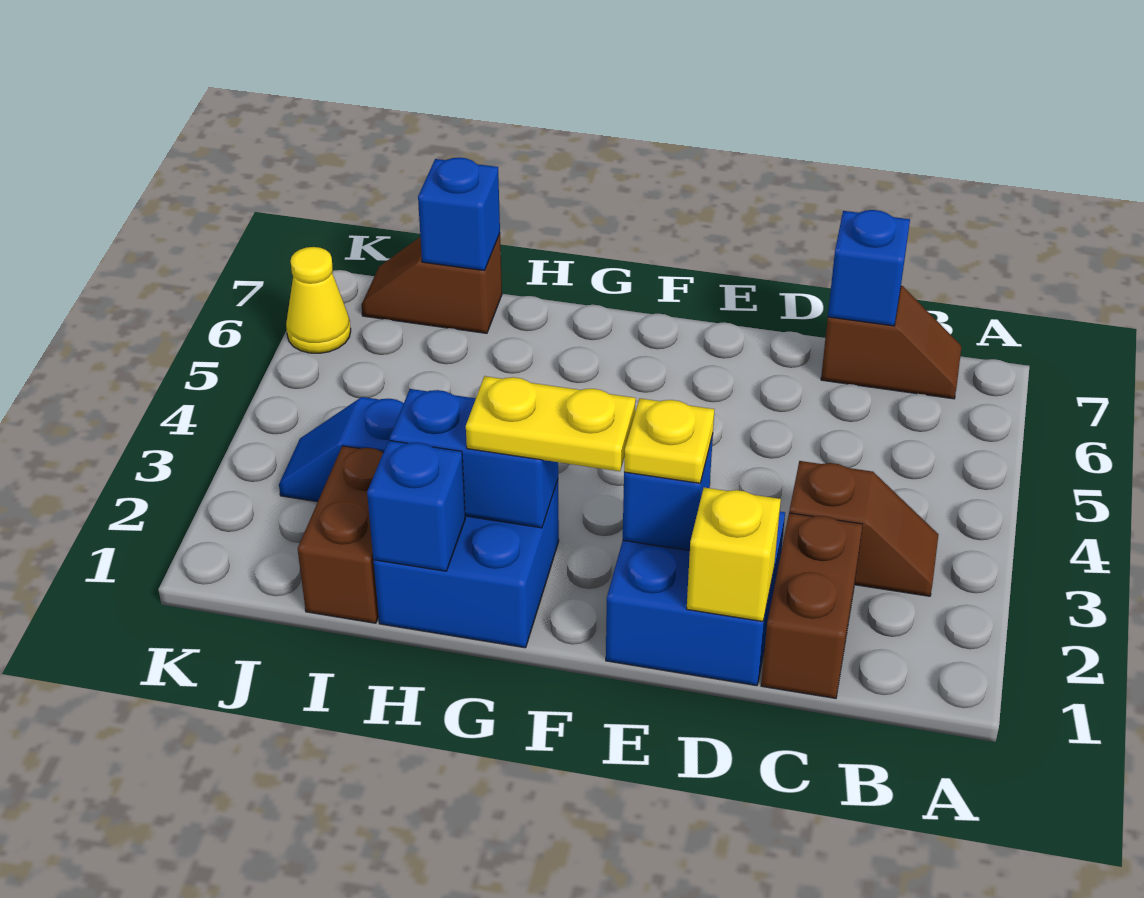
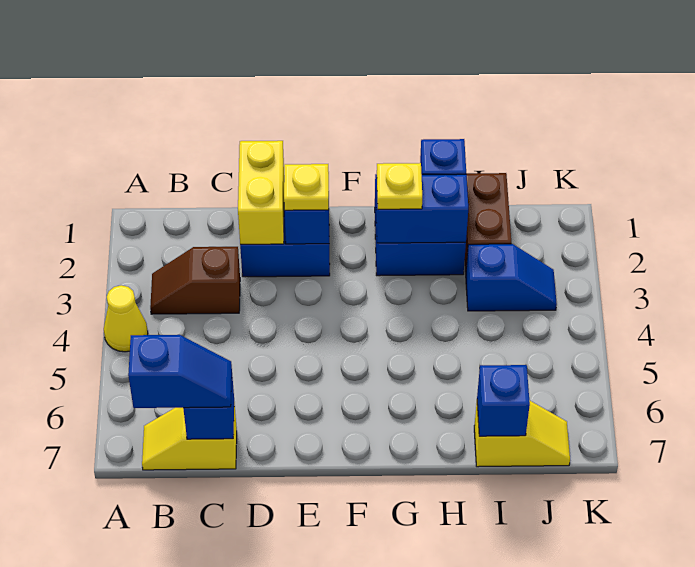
brown slope B7:C7 level 1 top C -> yellow slope B7:C7 level 1 top C
none -> blue slope B7:C7 level 3 top B
brown brick C1:C2 level 1 -> none
yellow brick D1 level 2 -> yellow brick D1:D2 level 2
yellow plate F2:G2 level 3 -> yellow plate G2 level 3
brown slope I7:J7 level 1 top I -> yellow slope I7:J7 level 1 top I
yellow cone K6 level 1 -> yellow cone A4 level 1

